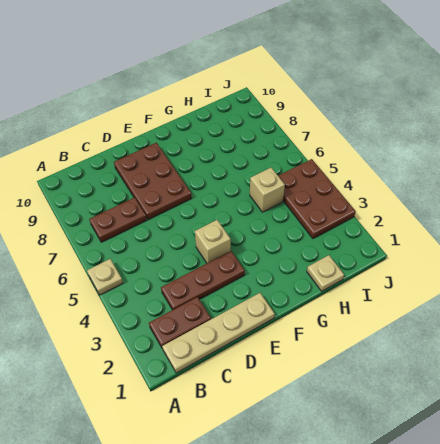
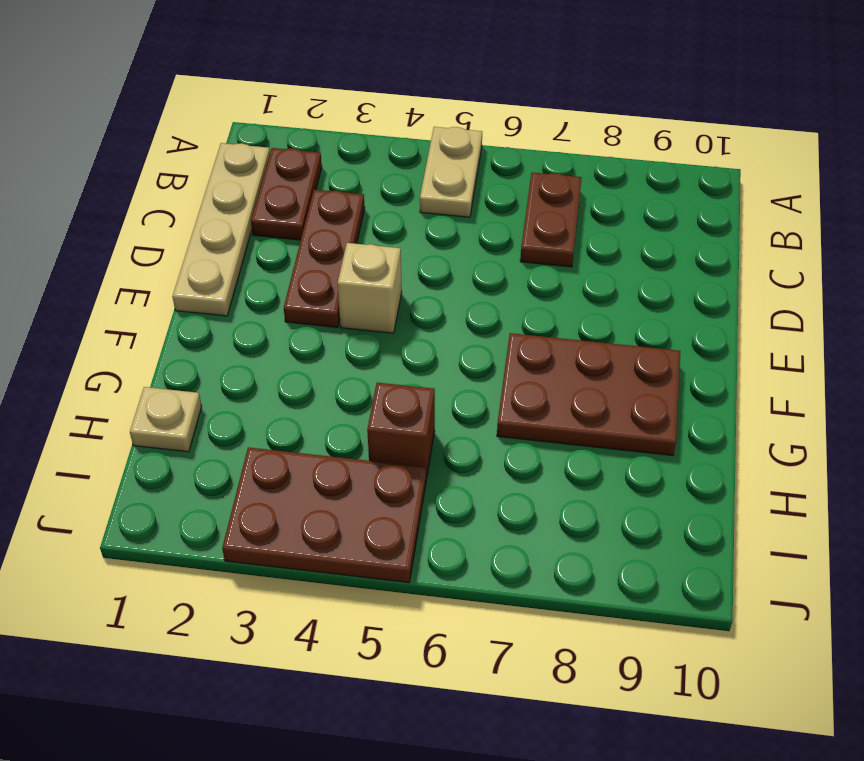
tan plate A5 level 1 -> tan plate A5:B5 level 1
brown plate D7:E9 level 1 -> brown plate F7:G9 level 1
tan brick H5 level 1 -> brown brick H5 level 1

